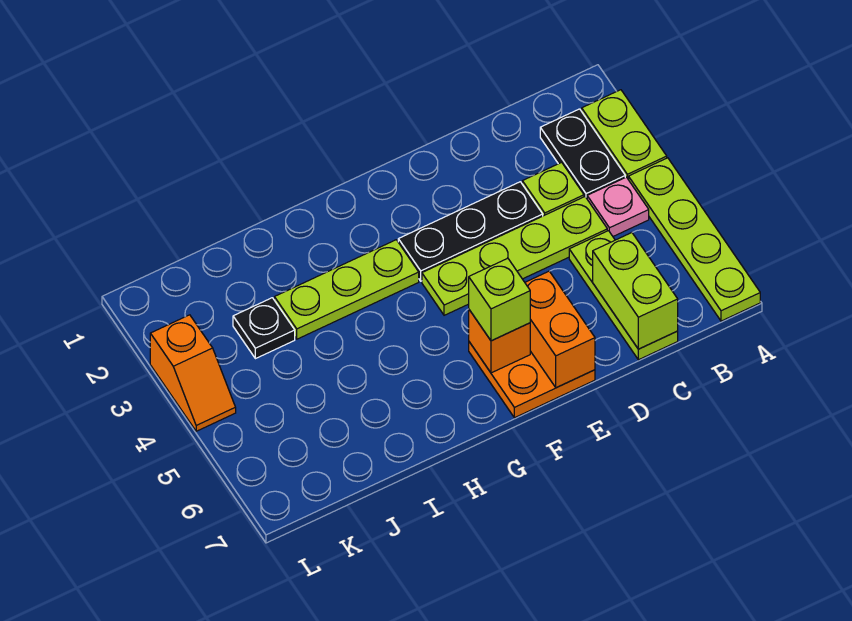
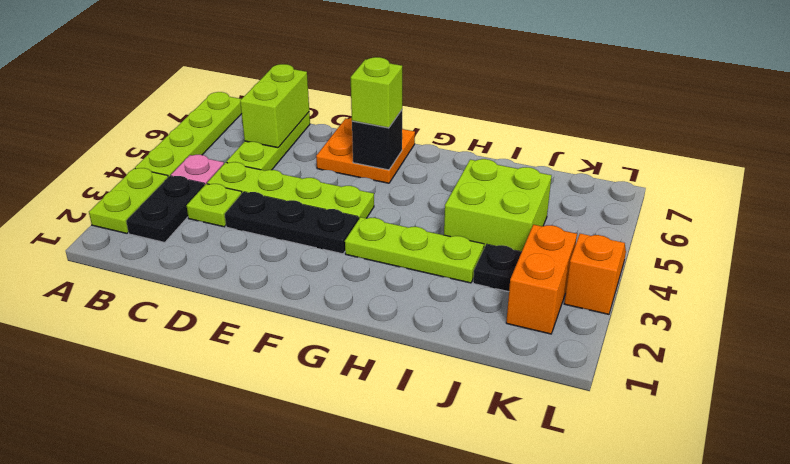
orange brick E6:E7 level 2 -> orange brick K2:K3 level 1
orange brick F6 level 2 -> black brick F6 level 2
none -> lime brick I4:J5 level 1

